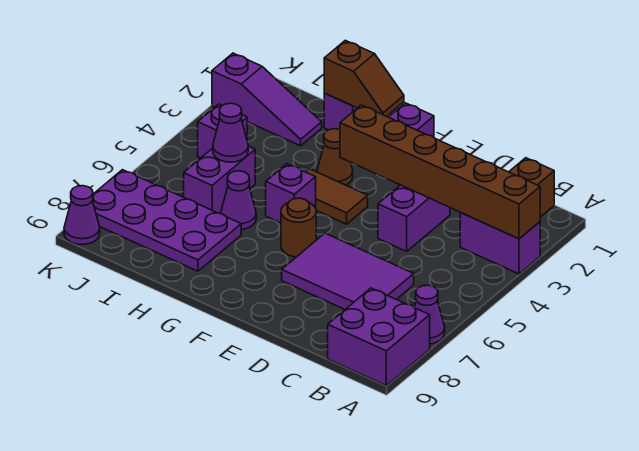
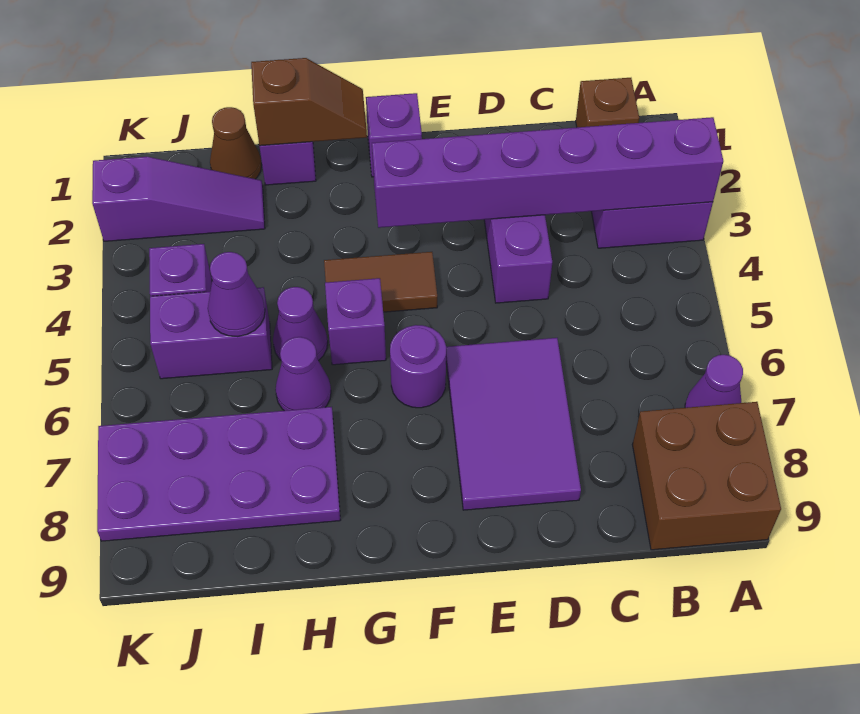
brown brick A3:F3 level 2 -> purple brick A3:F3 level 2
purple brick A8:B9 level 1 -> brown brick A8:B9 level 1
purple tile C6:E7 level 1 -> purple tile D6:E8 level 1
brown round brick F6 level 1 -> purple round brick F6 level 1
brown cone G3 level 1 -> brown cone I1 level 1
purple brick I5:I6 level 1 -> purple brick I5:J5 level 1
purple cone K9 level 1 -> purple cone H5 level 1

